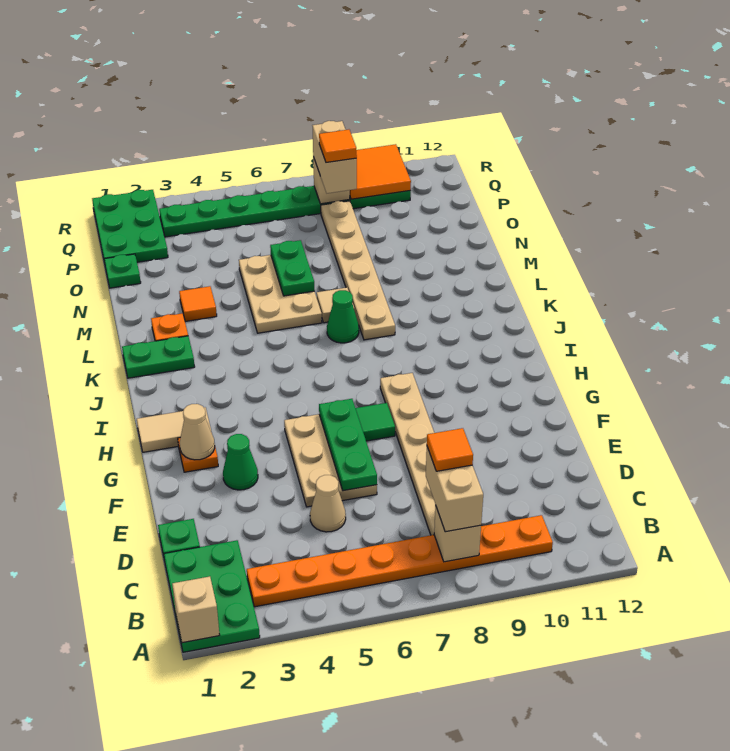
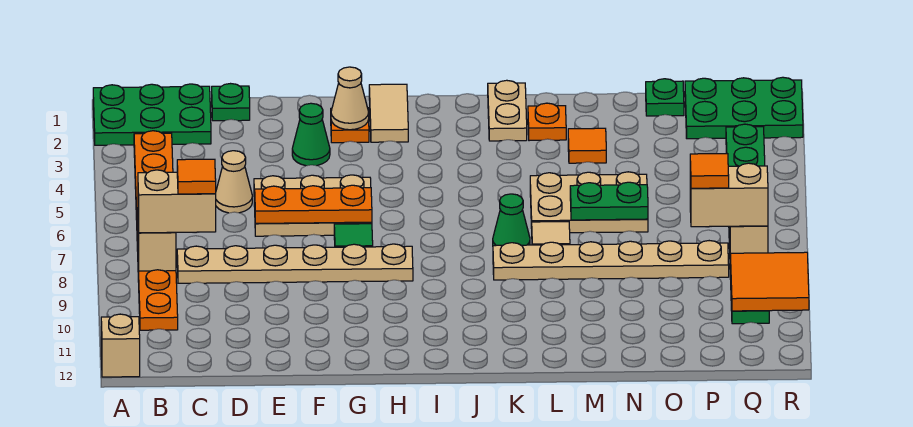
tan brick A1 level 2 -> tan brick A12 level 1
green plate E6:G6 level 2 -> orange plate E6:G6 level 2
green plate K1:K2 level 1 -> tan plate K1:K2 level 1

